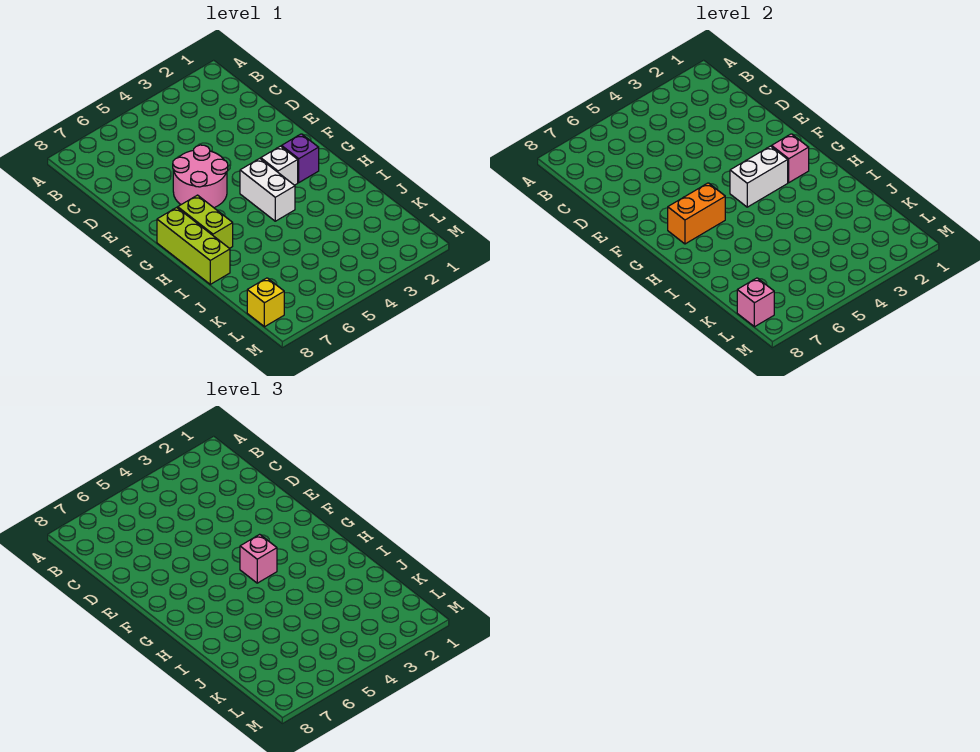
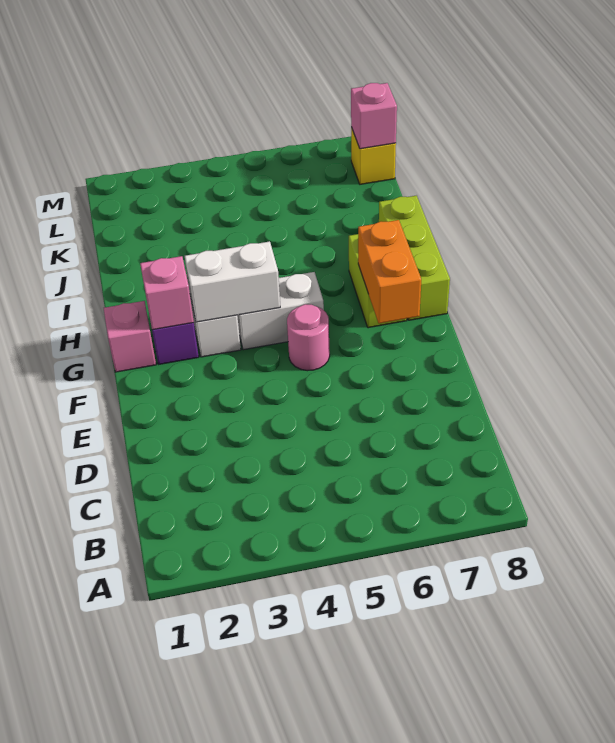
pink round brick E5:F6 level 1 -> pink round brick F5 level 1
white brick G4:H4 level 1 -> white brick G4:G5 level 1
pink brick G4 level 3 -> pink brick G1 level 1
orange brick G6:G7 level 2 -> orange brick F7:G7 level 2

